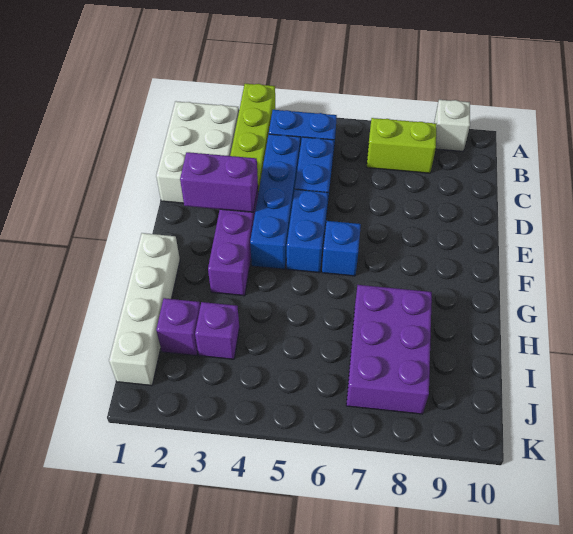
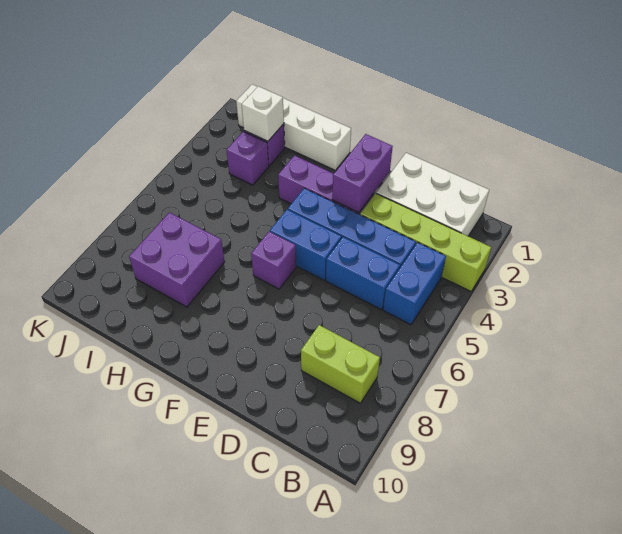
white brick A9 level 1 -> white brick I2 level 2
lime brick B7:B8 level 1 -> lime brick B8:C8 level 1
blue brick F6 level 1 -> purple brick F6 level 1
purple brick H7:J8 level 1 -> purple brick H7:I8 level 1

